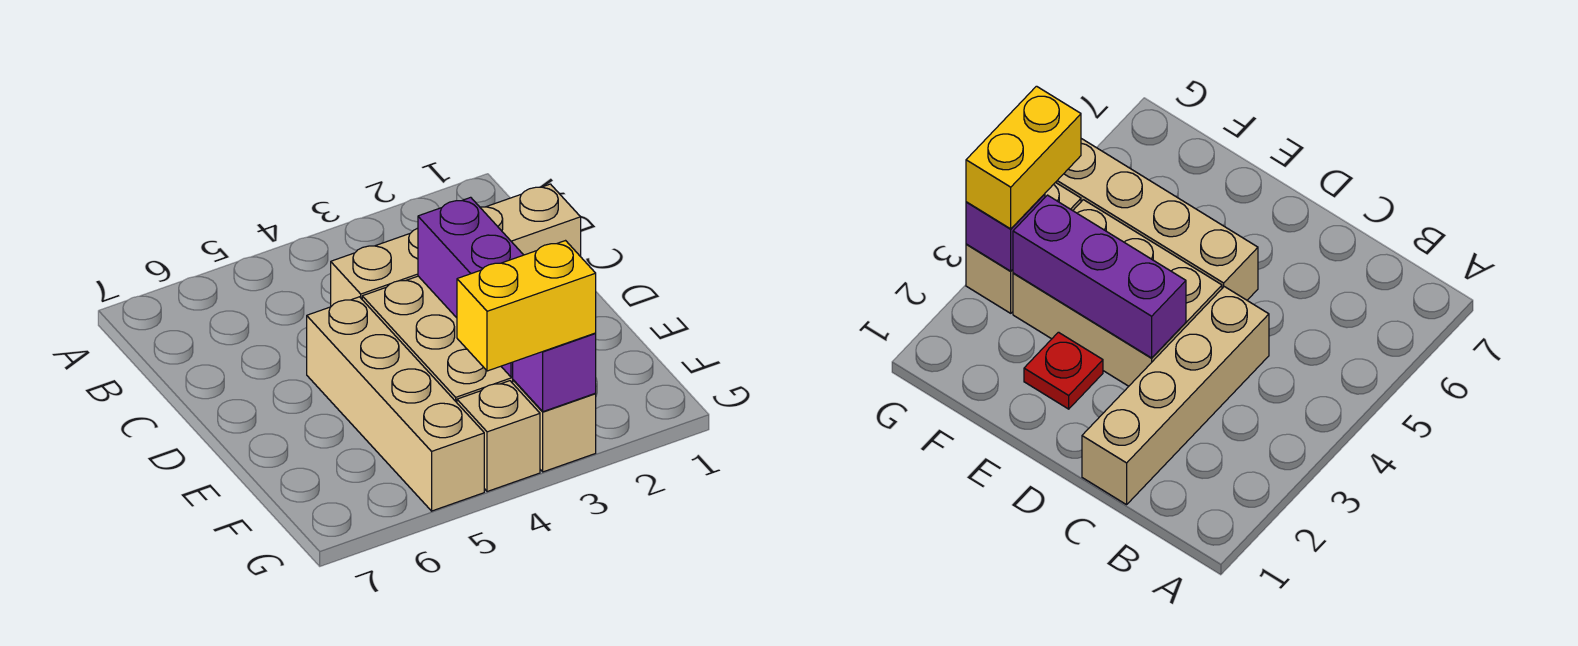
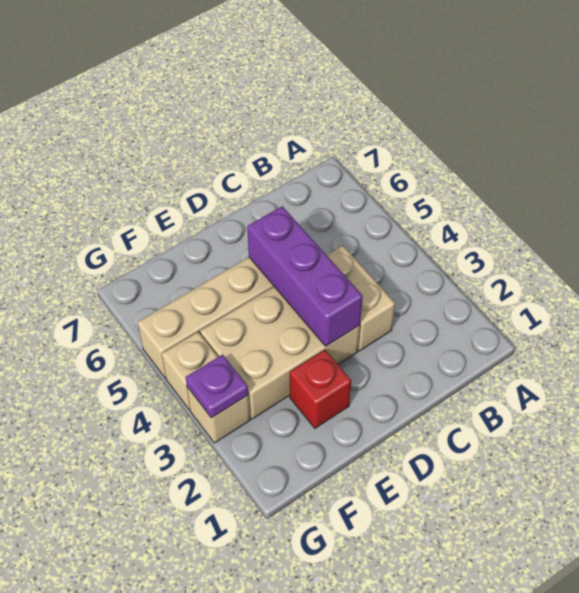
tan brick C1:C4 level 1 -> tan brick C3:C4 level 1
purple brick D3:F3 level 2 -> purple brick D3:D5 level 2
red plate E2 level 1 -> red brick E2 level 1
purple brick G3 level 2 -> purple plate G3 level 2
yellow brick G3:G4 level 3 -> none

